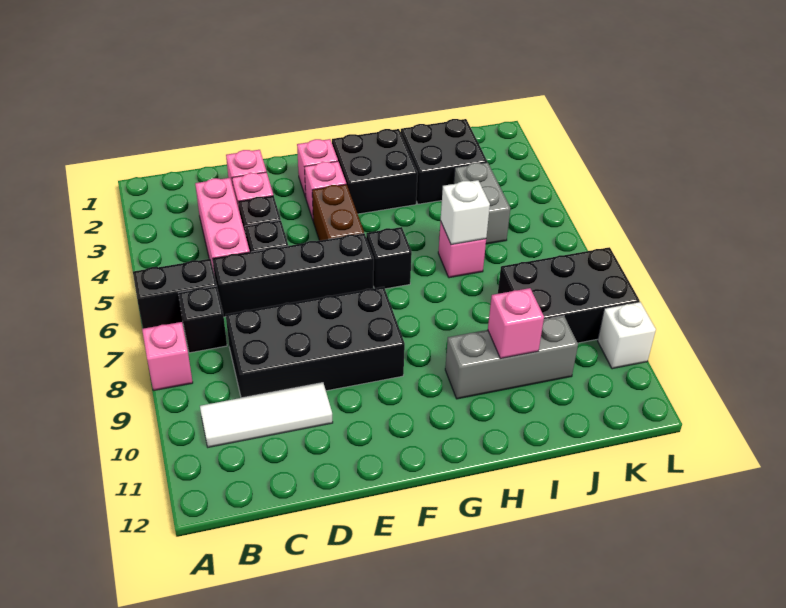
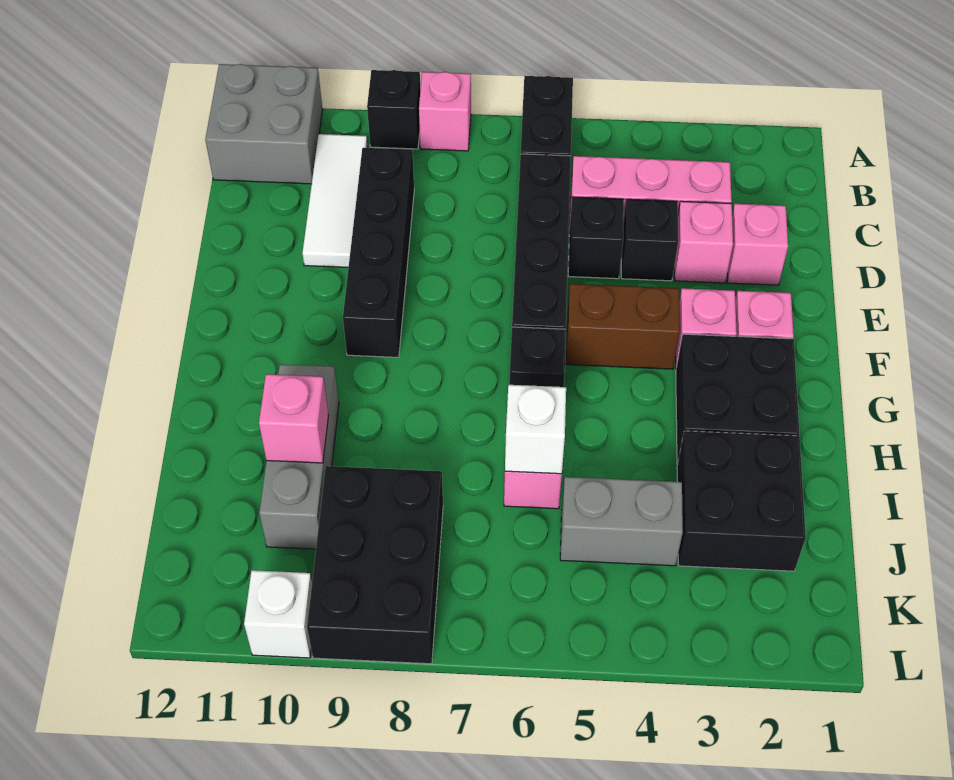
none -> grey brick A11:B12 level 1
black brick B7 level 1 -> black brick A9 level 1
black brick C8:F9 level 1 -> black brick C9:F9 level 1

